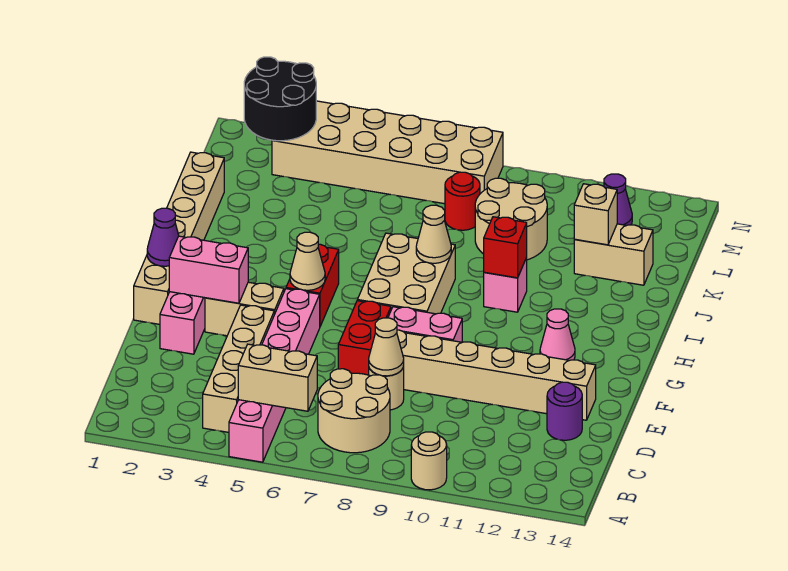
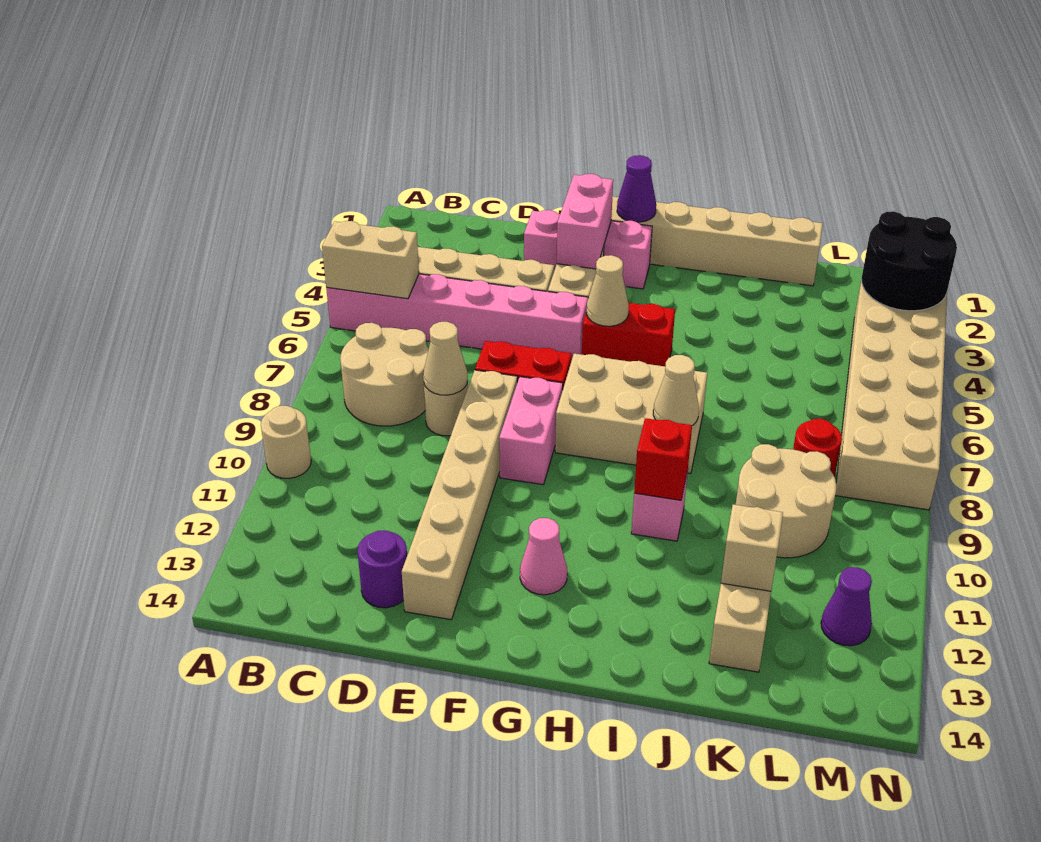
tan brick B5:B6 level 2 -> tan brick A5:B5 level 2

